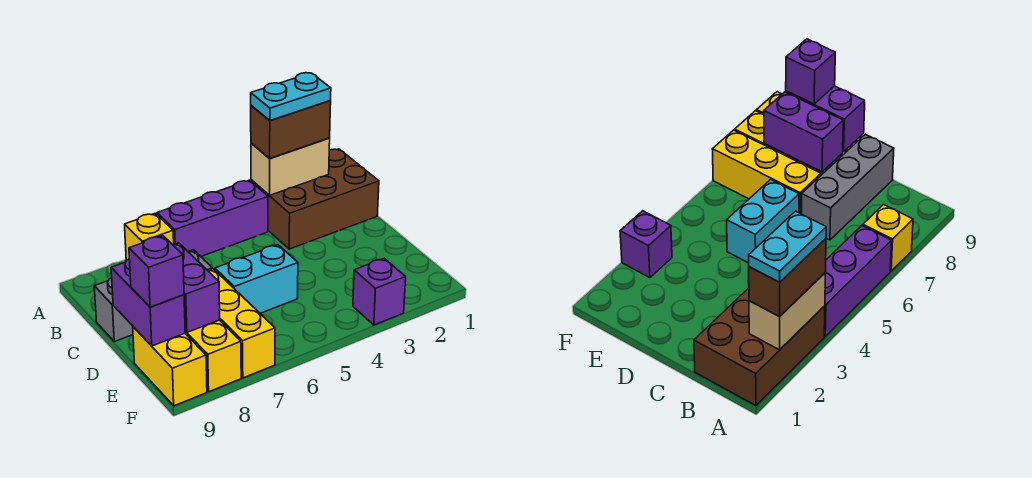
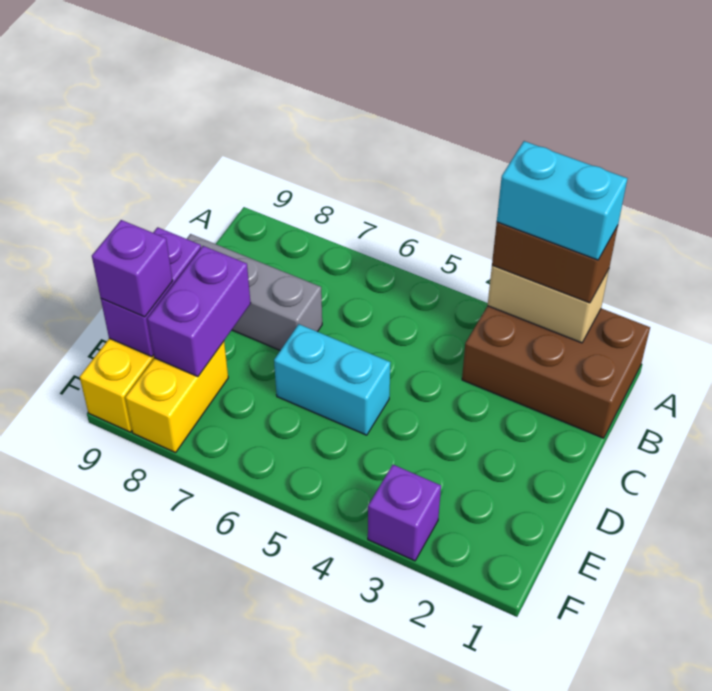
cyan plate A2:A3 level 4 -> cyan brick A2:A3 level 4
purple brick A4:A6 level 1 -> none
yellow brick A7 level 1 -> none
yellow brick D7:F7 level 1 -> none

